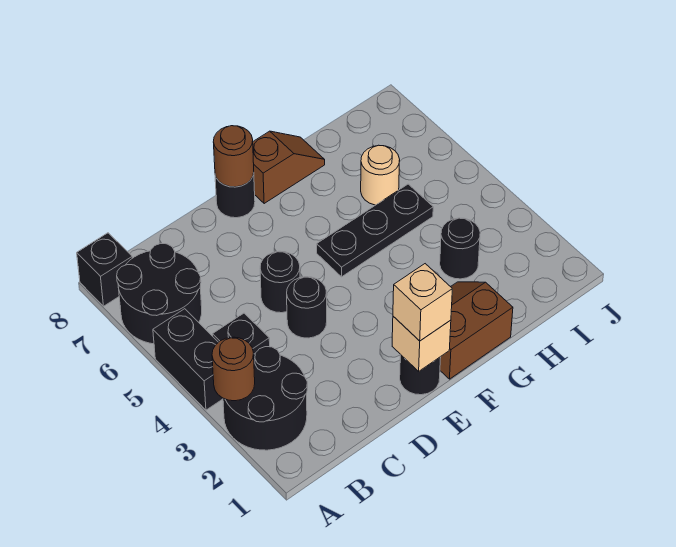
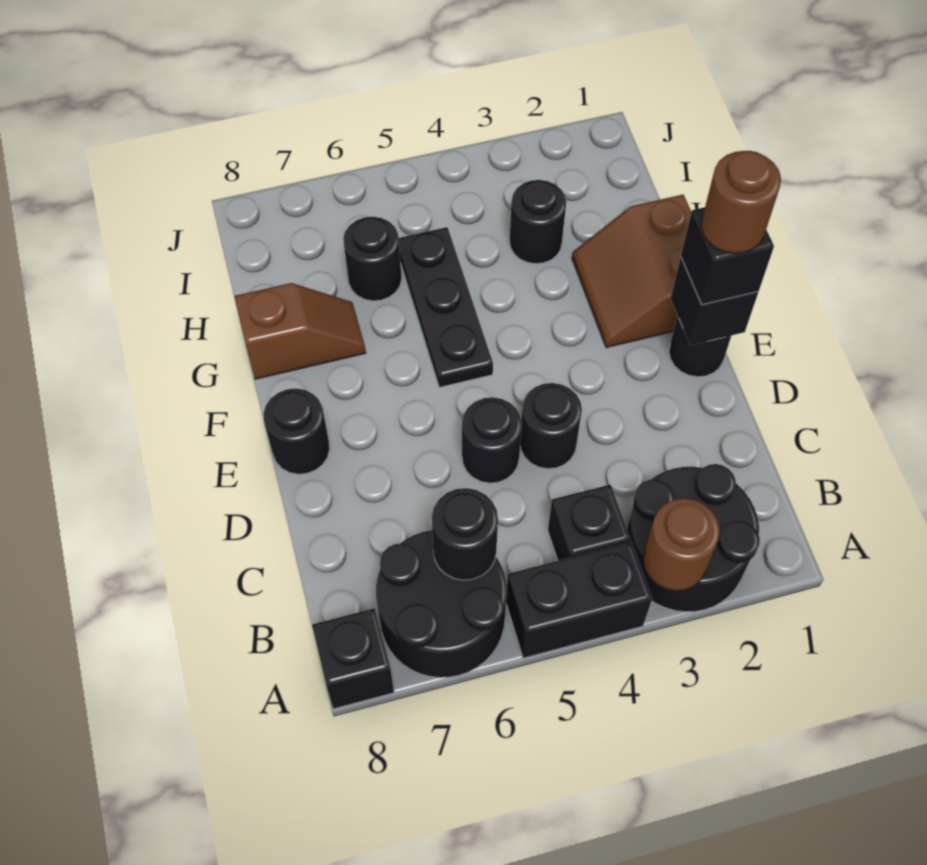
none -> black round brick B6 level 2
tan brick E1 level 2 -> black brick E1 level 2
tan brick E1 level 3 -> black brick E1 level 3
brown round brick E8 level 2 -> brown round brick E1 level 4
brown slope F8:G8 level 1 top F -> brown slope G7:G8 level 1 top 8
tan round brick H6 level 1 -> black round brick H6 level 1

